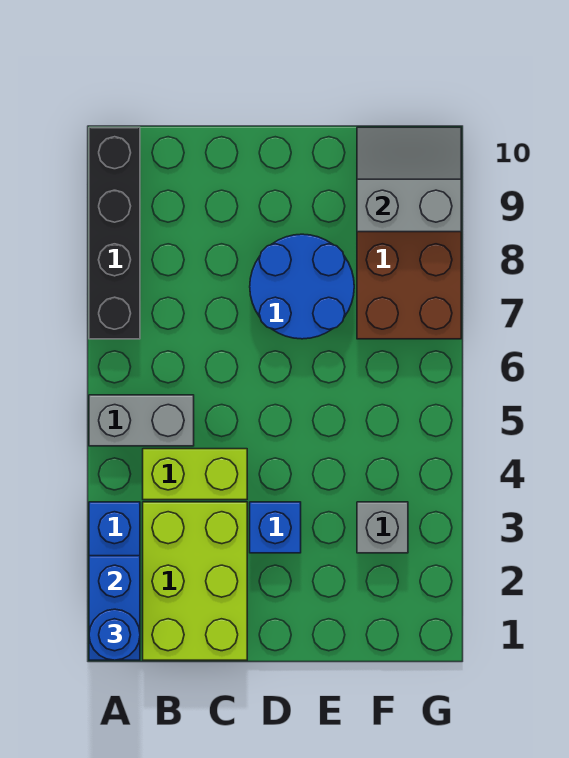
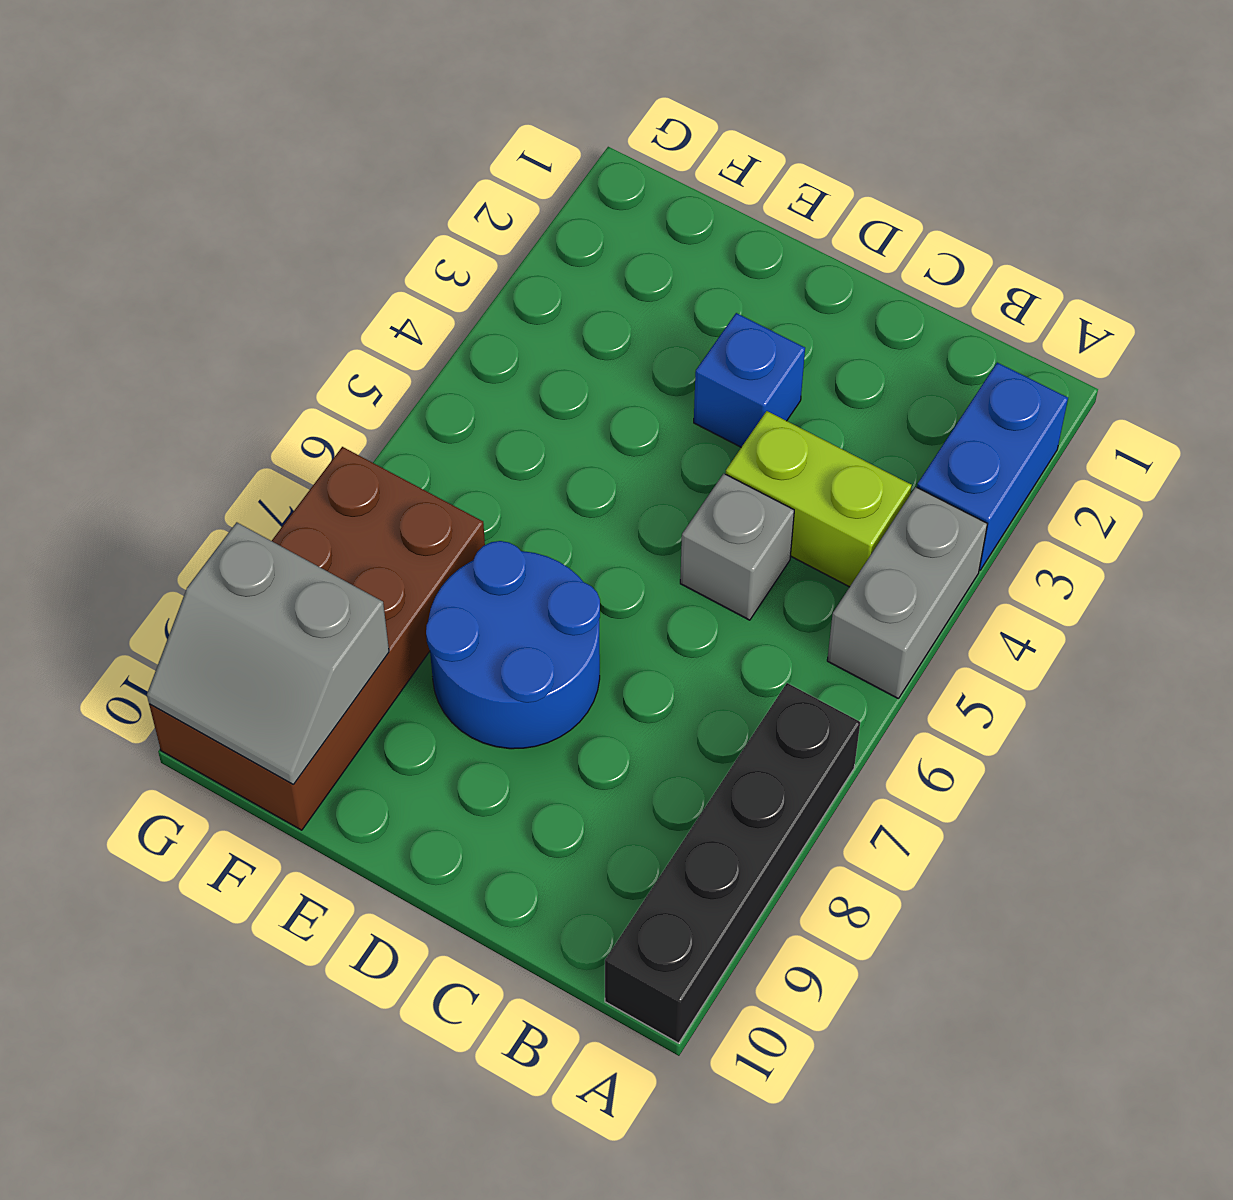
blue brick A1:A2 level 2 -> none
blue round brick A1 level 3 -> none
grey brick A5:B5 level 1 -> grey brick A4:A5 level 1
lime brick B1:C3 level 1 -> none
grey brick F3 level 1 -> grey brick C5 level 1

